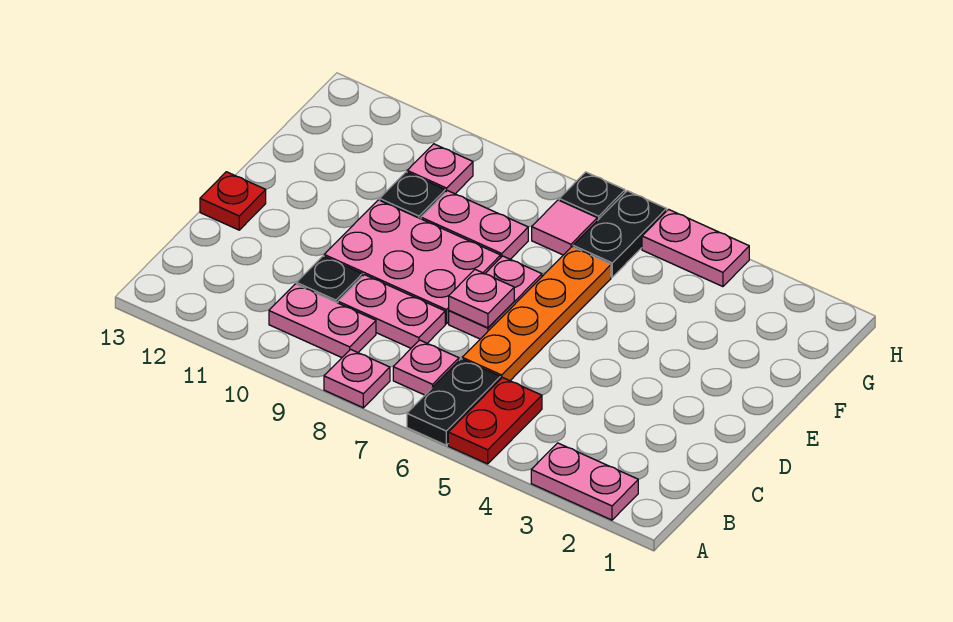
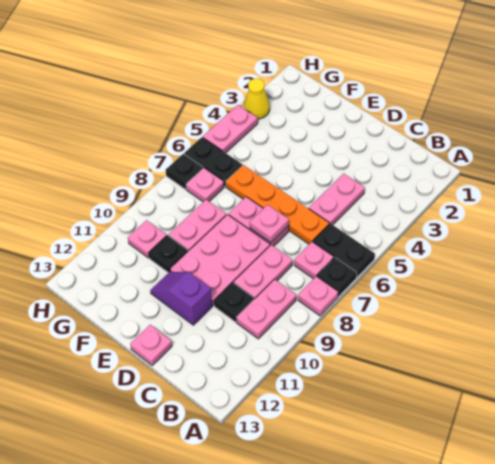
pink plate A2:A3 level 1 -> pink plate C4:C5 level 1
red plate A5:B5 level 1 -> none
none -> black plate A7 level 1
none -> purple slope D11:E11 level 1 top D
red plate D13 level 1 -> pink plate D13 level 1
pink tile G7 level 1 -> pink plate G7 level 1
none -> yellow cone H3 level 1

